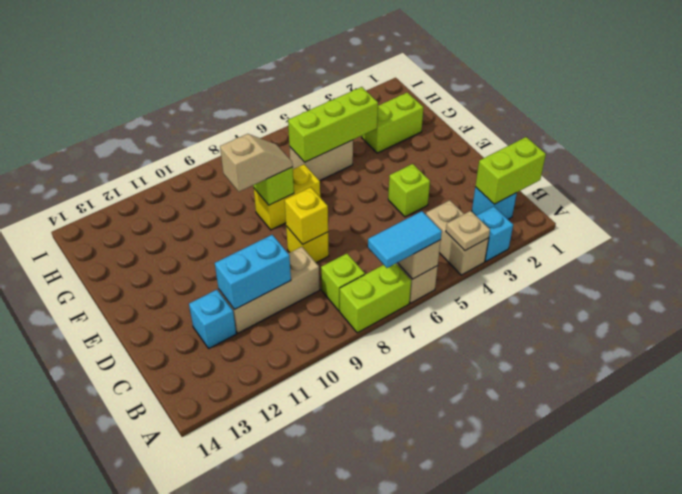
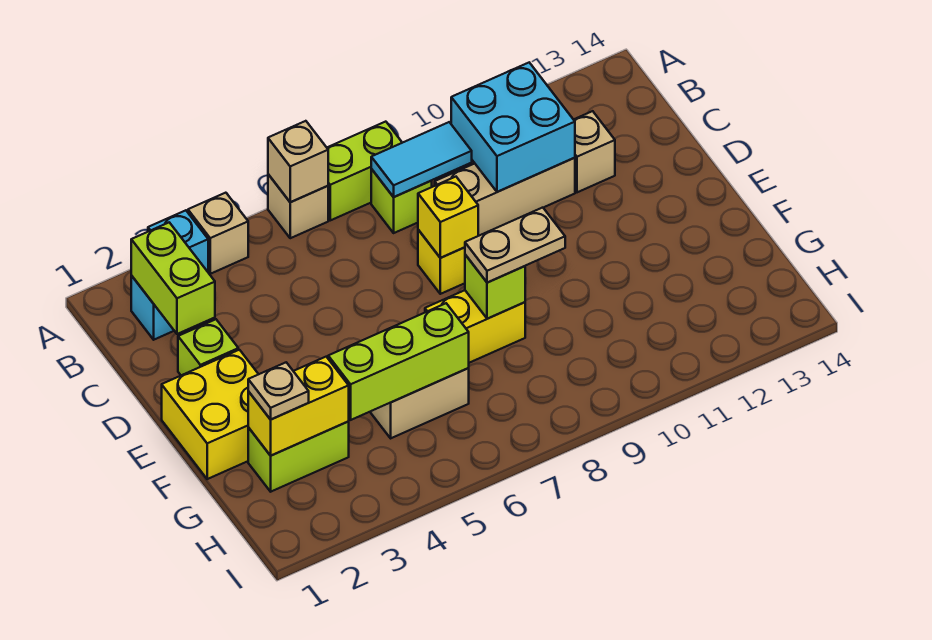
tan brick A4:B4 level 1 -> tan brick A4 level 1
tan plate A4 level 2 -> tan plate G2 level 3
cyan tile A6:A7 level 3 -> cyan tile B8:B9 level 2
lime brick B1:B2 level 2 -> lime brick B2:C2 level 2
cyan brick C10:C11 level 2 -> cyan brick B10:C11 level 2
cyan brick C12 level 1 -> tan brick C12 level 1
lime brick D4 level 1 -> lime brick D2 level 1
none -> yellow brick E1:F2 level 1
tan slope F8:F9 level 3 top 9 -> tan plate F8:F9 level 3
none -> yellow brick G2:G3 level 2

